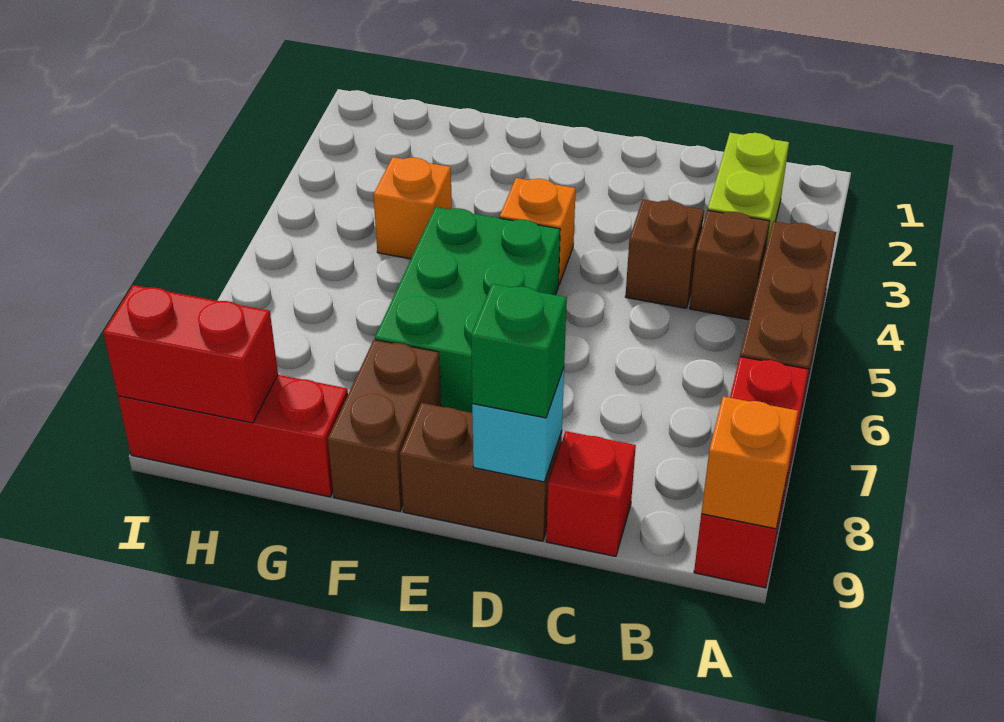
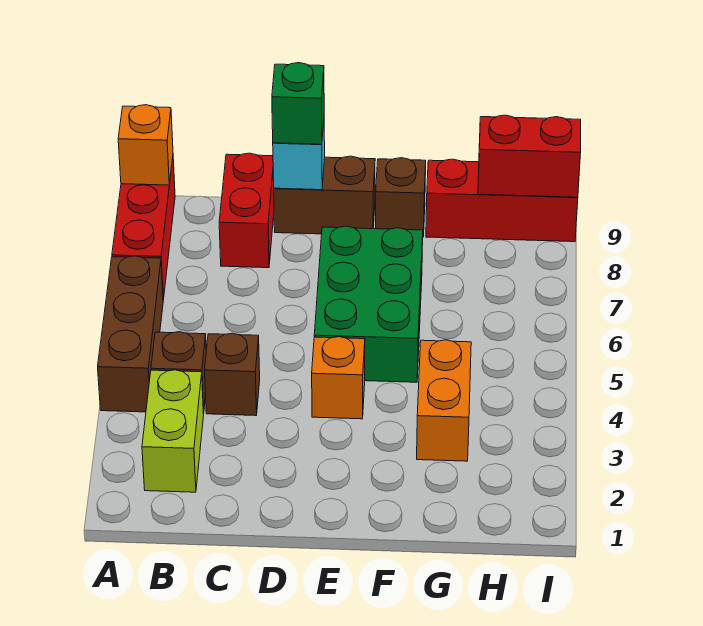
red brick C9 level 1 -> red brick C8:C9 level 1
brown brick F8:F9 level 1 -> brown brick F9 level 1
orange brick G4 level 1 -> orange brick G3:G4 level 1

